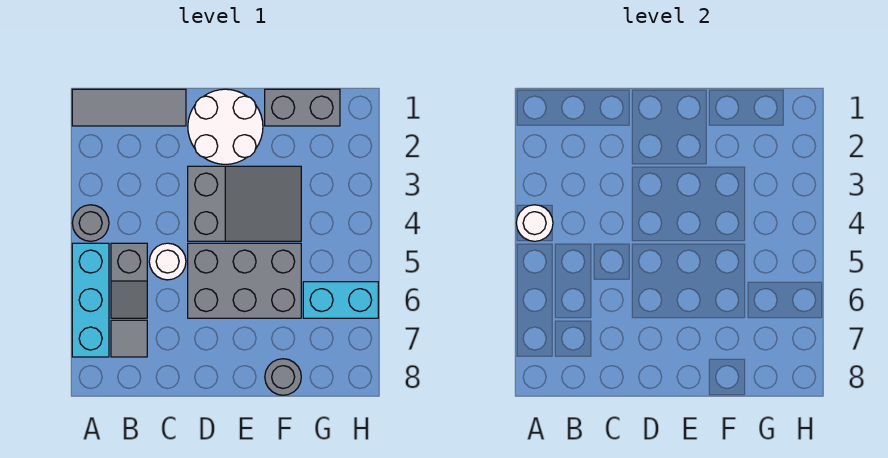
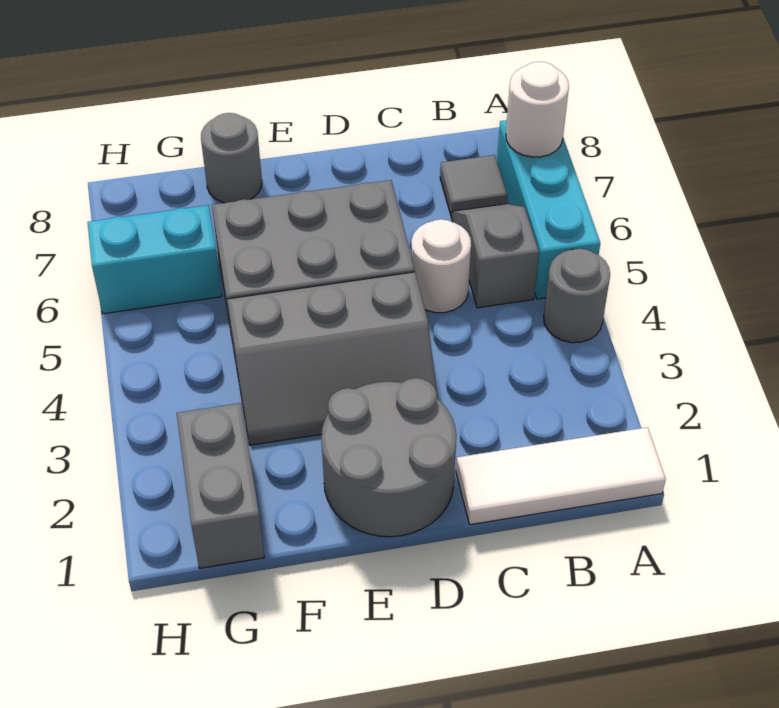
grey tile A1:C1 level 1 -> white tile A1:C1 level 1
white round brick A4 level 2 -> white round brick A7 level 2
white round brick D1:E2 level 1 -> grey round brick D1:E2 level 1
grey slope D3:F4 level 1 top D -> grey slope D3:F4 level 1 top 4
grey brick F1:G1 level 1 -> grey brick G1:G2 level 1

